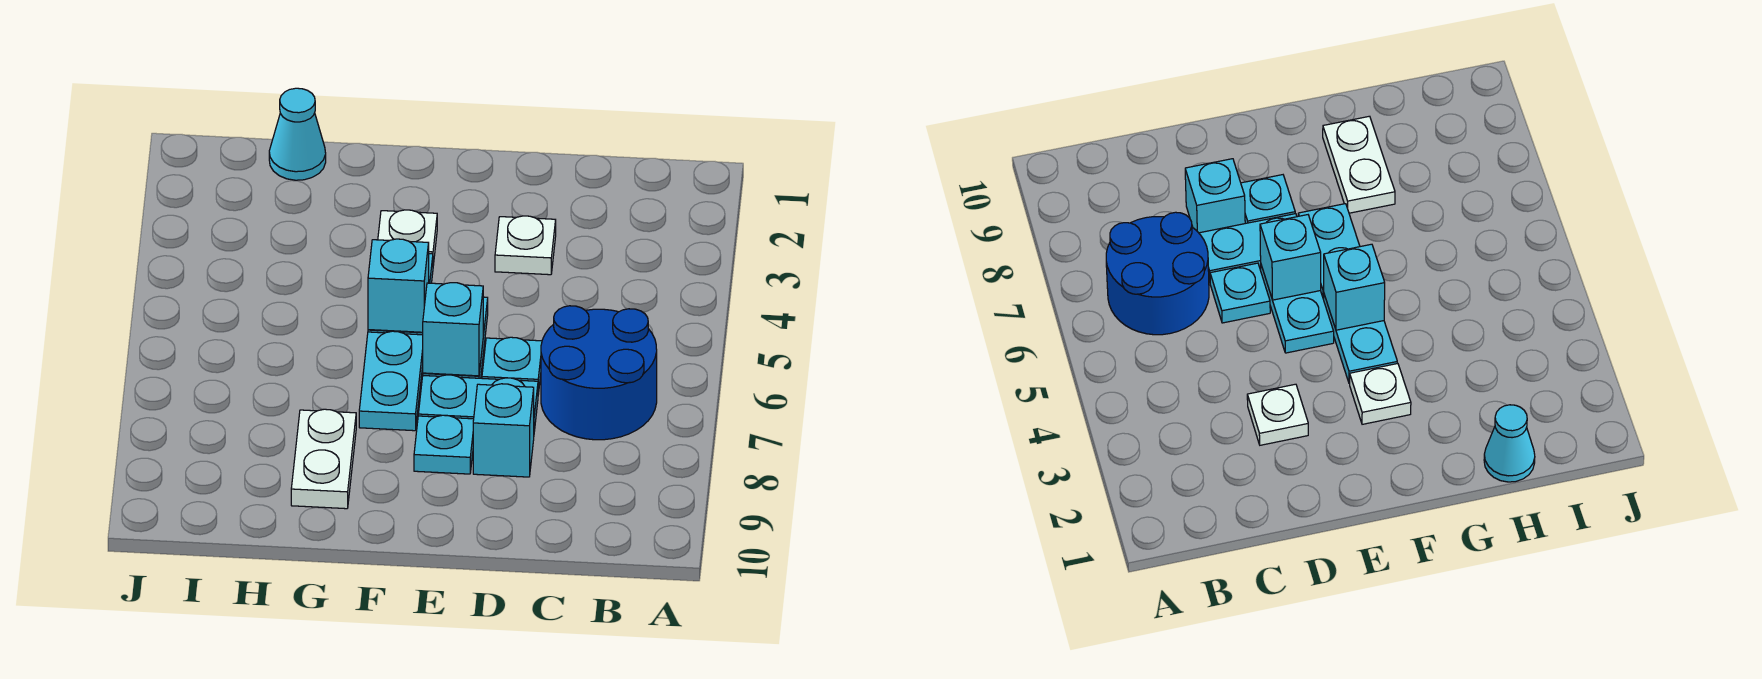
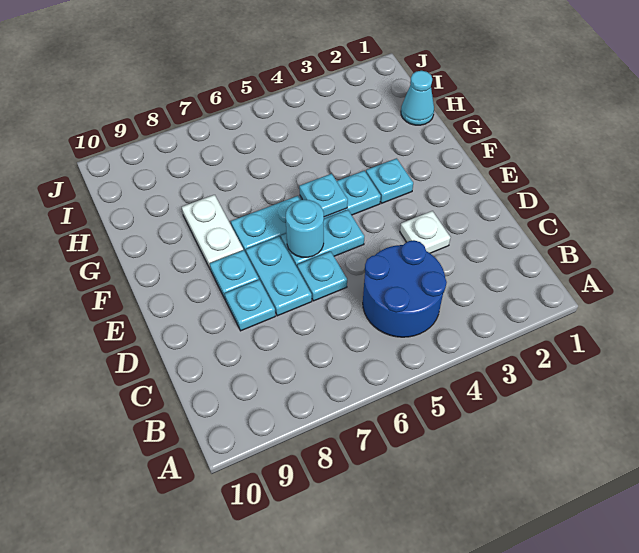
blue round brick B6:C7 level 1 -> blue round brick B4:C5 level 1
cyan brick D8 level 1 -> cyan plate D8 level 1
cyan brick E6 level 2 -> cyan round brick E6 level 2
white plate F3 level 1 -> cyan plate F3 level 1
cyan brick F5 level 2 -> cyan plate F5 level 2
white plate G8:G9 level 1 -> white plate F8:G8 level 1

